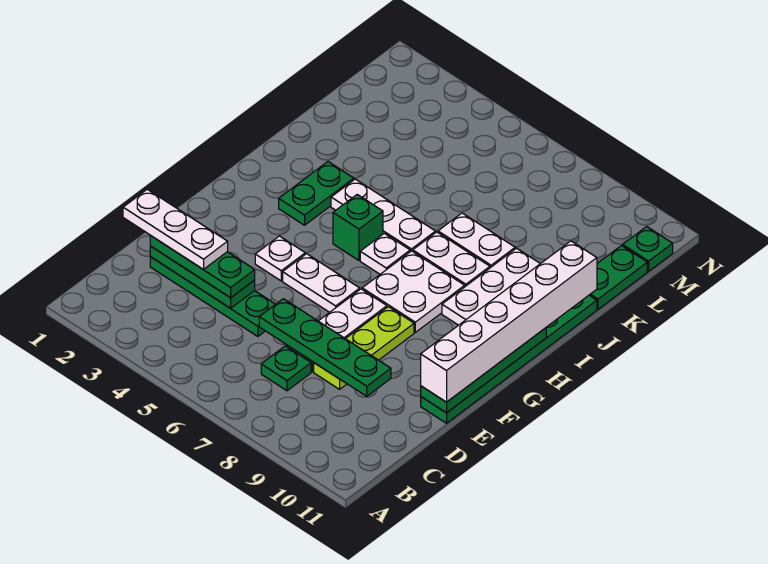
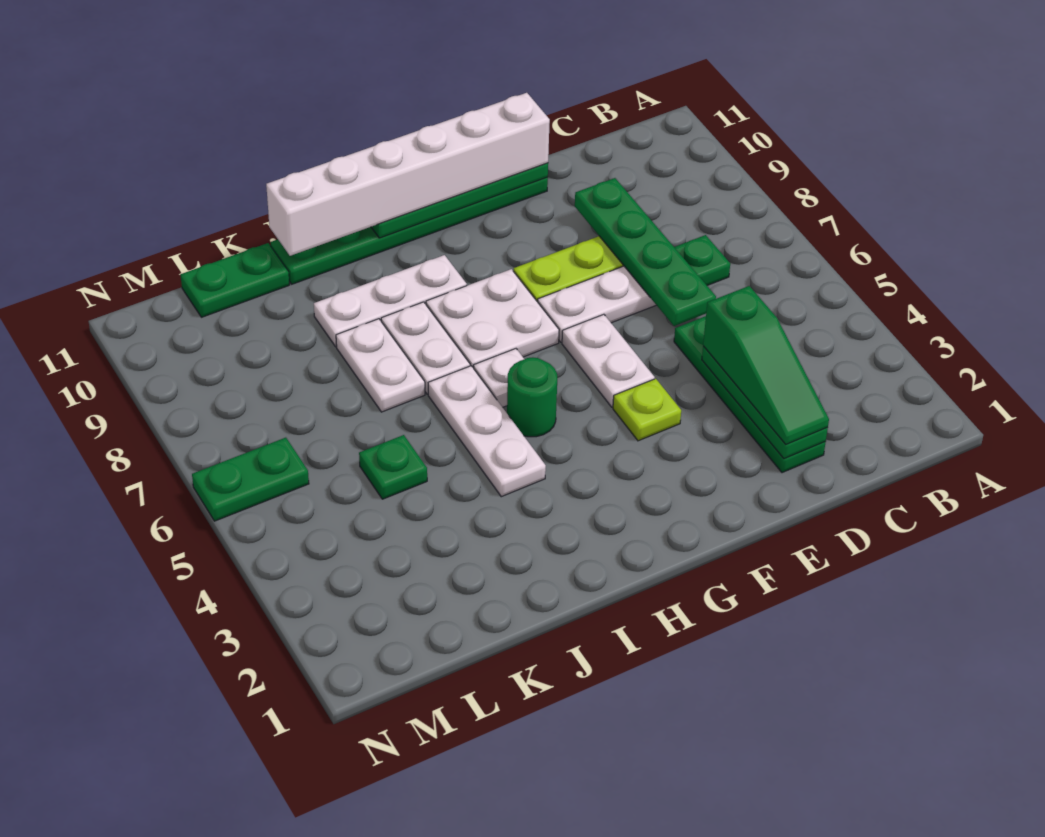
white plate D1:D3 level 4 -> none
green plate D2:D4 level 3 -> green slope D2:D4 level 3 top 4
white plate F4 level 1 -> lime plate F4 level 1
green plate H3:I3 level 1 -> green plate M6:N6 level 1
green brick H5 level 1 -> green round brick H5 level 1
green plate M11 level 1 -> green plate K5 level 1

